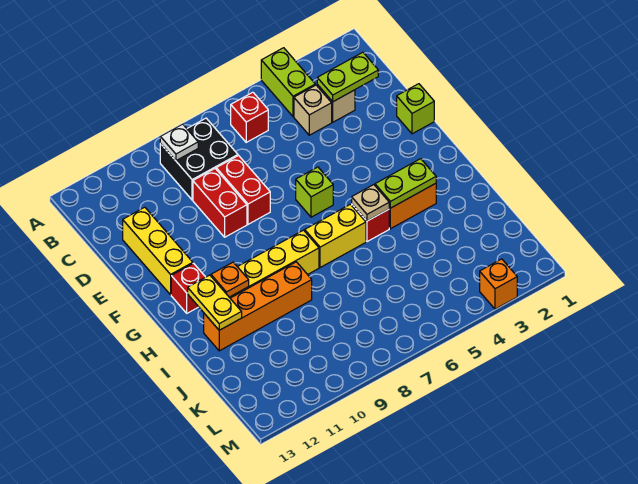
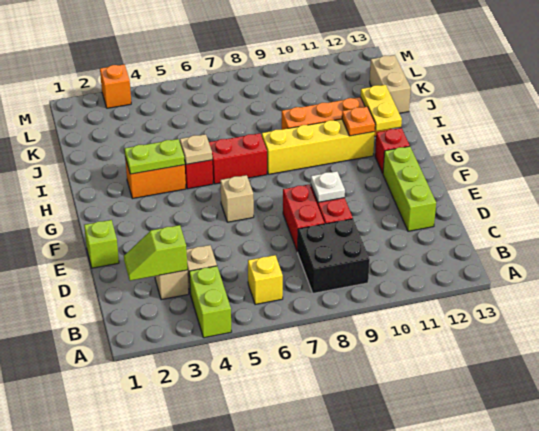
red brick B6 level 1 -> yellow brick B6 level 1
white plate B9 level 2 -> white plate E9 level 2
lime plate C2:C3 level 2 -> lime slope C2:C3 level 2 top 3
yellow brick D12:F12 level 1 -> lime brick D12:F12 level 1
lime brick F6 level 1 -> tan brick F6 level 1
yellow brick H6:H7 level 1 -> red brick H6:H7 level 1
none -> tan brick J13:K13 level 1

